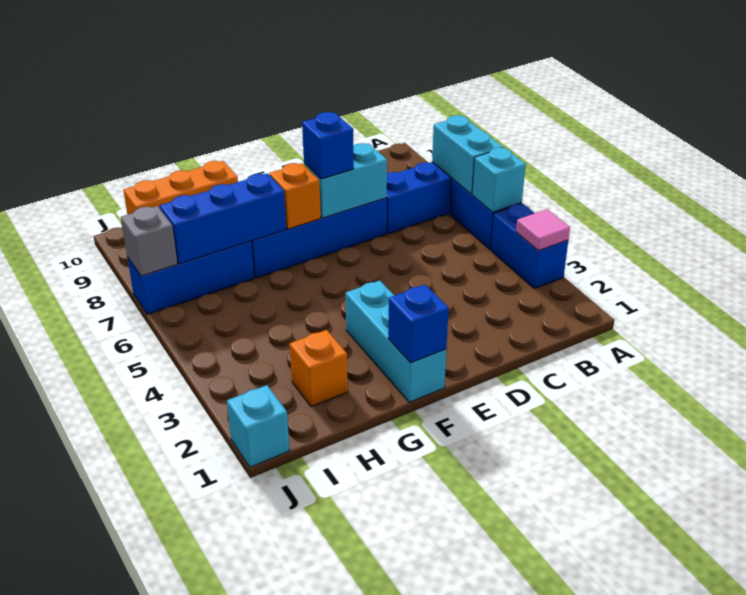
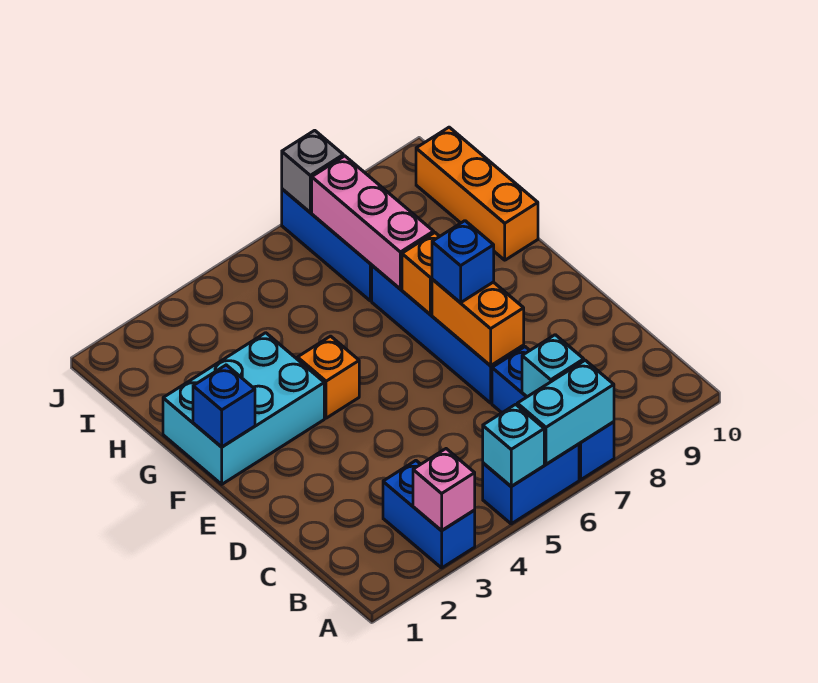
blue brick A3:A4 level 1 -> blue brick A3:B3 level 1
pink tile A3 level 2 -> pink brick A3 level 2
cyan brick D7:E7 level 2 -> orange brick D7:E7 level 2
cyan brick F1:F3 level 1 -> cyan brick F1:G3 level 1
blue brick G7:I7 level 2 -> pink brick G7:I7 level 2
orange brick H2 level 1 -> orange brick F4 level 1
cyan brick J1 level 1 -> cyan brick B7 level 2

